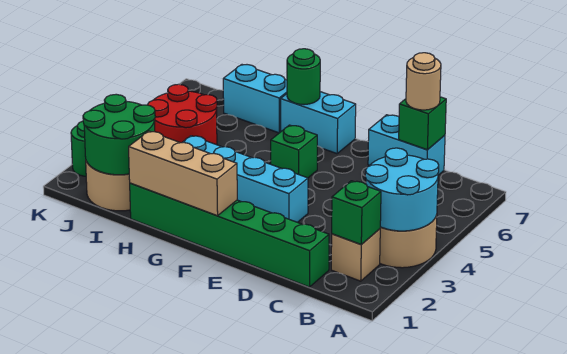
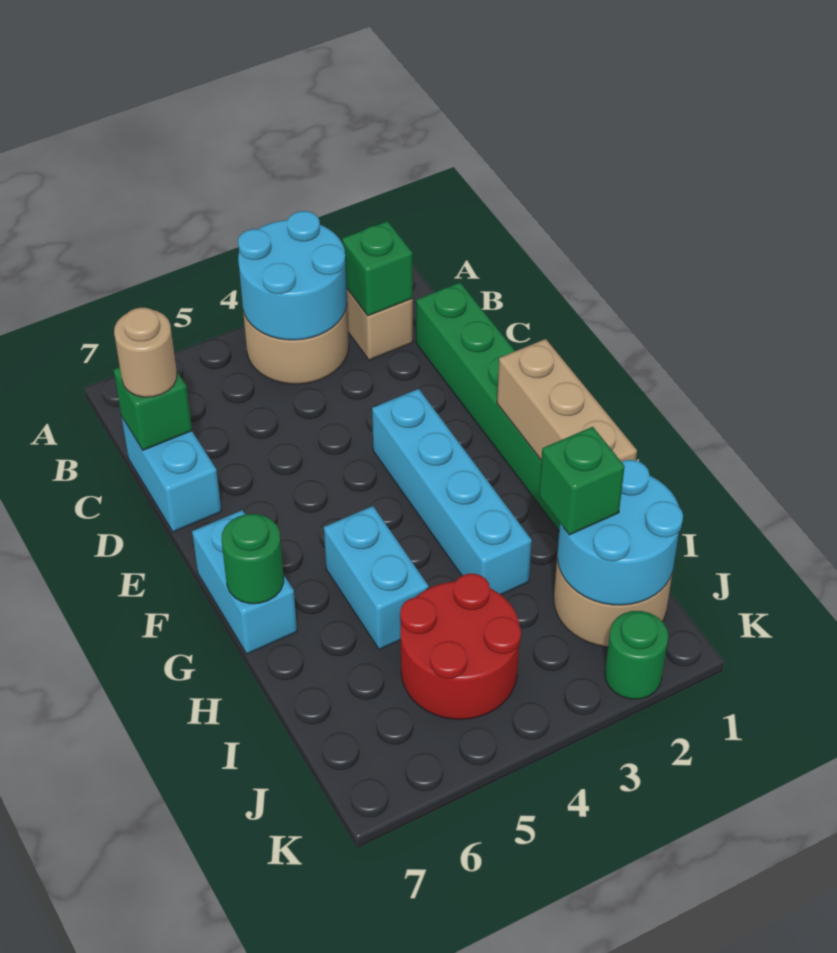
green brick F5 level 1 -> green brick I2 level 3
cyan brick H7:I7 level 1 -> cyan brick G5:H5 level 1
green round brick I1:J2 level 2 -> cyan round brick I1:J2 level 2

